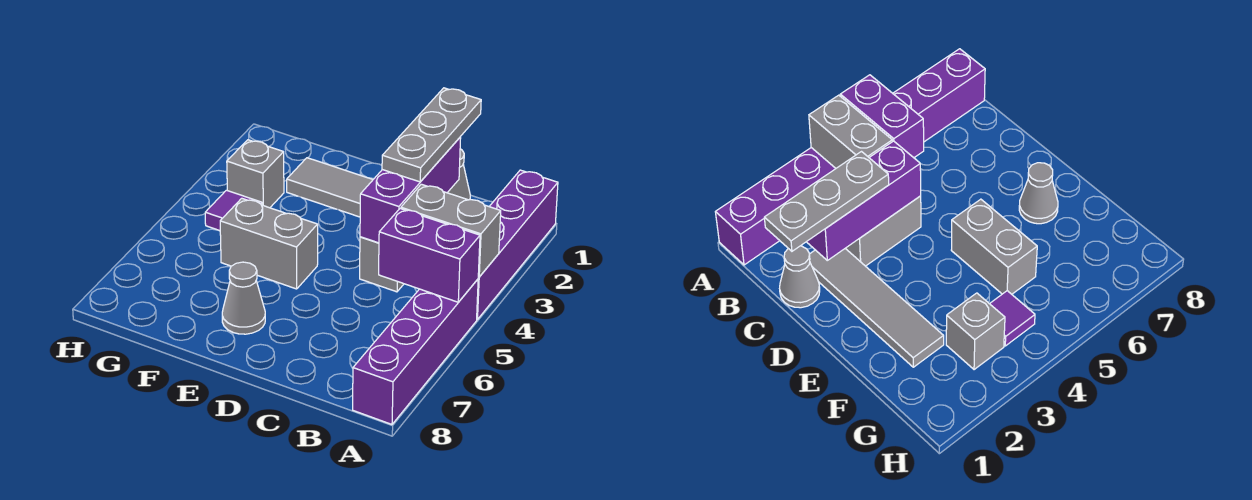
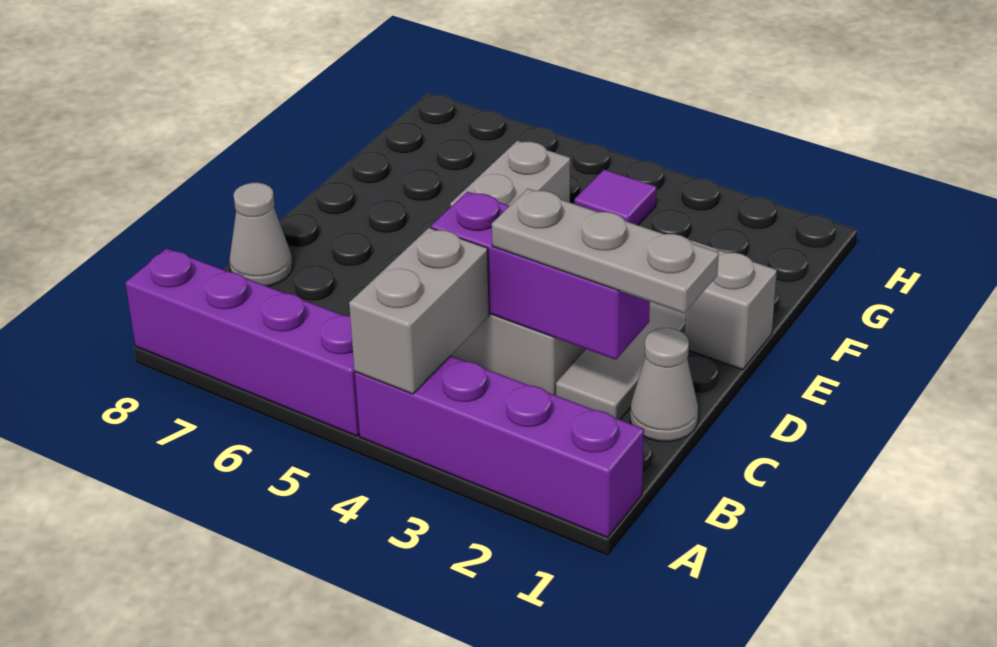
purple brick A5:B5 level 2 -> none
grey cone E7 level 1 -> grey cone C8 level 1
grey brick G3 level 1 -> grey brick E1 level 1

